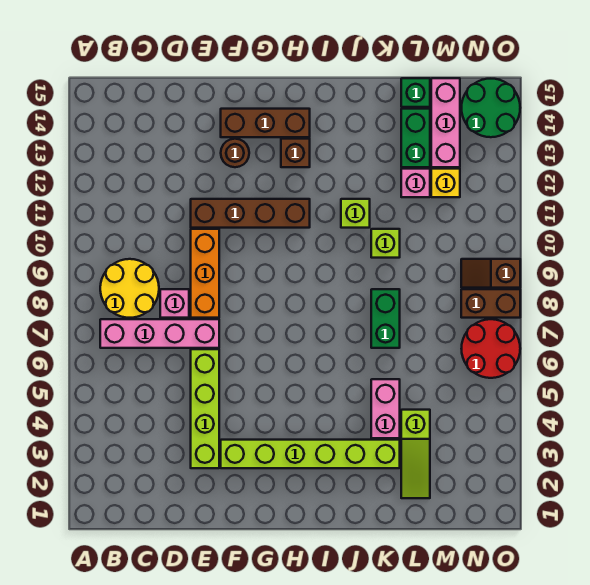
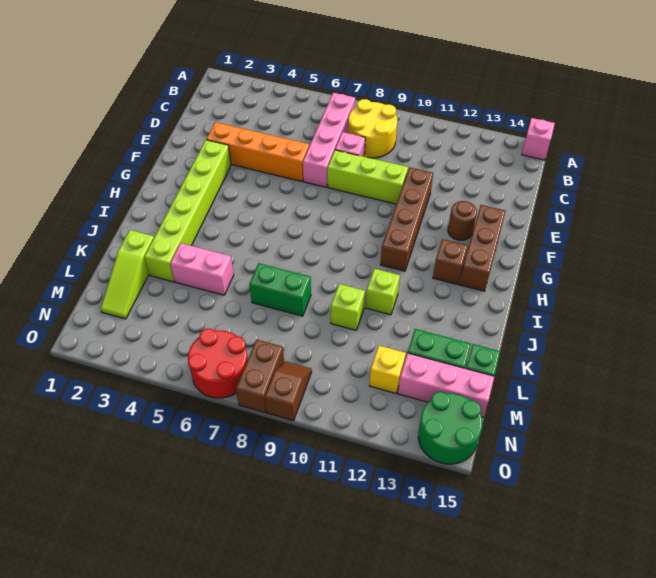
lime brick E3:E6 level 1 -> orange brick E3:E6 level 1
orange brick E8:E10 level 1 -> lime brick E8:E10 level 1
lime slope L2:L4 level 1 top 4 -> lime slope K2:M2 level 1 top K
pink brick L12 level 1 -> pink brick A15 level 1

